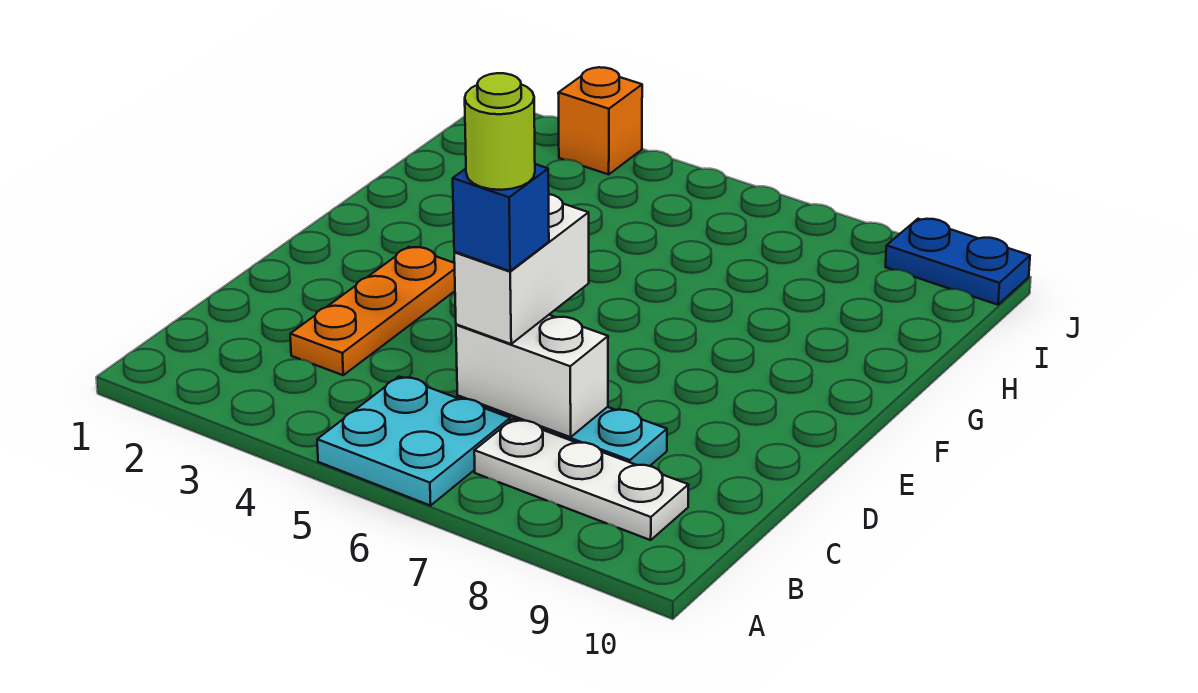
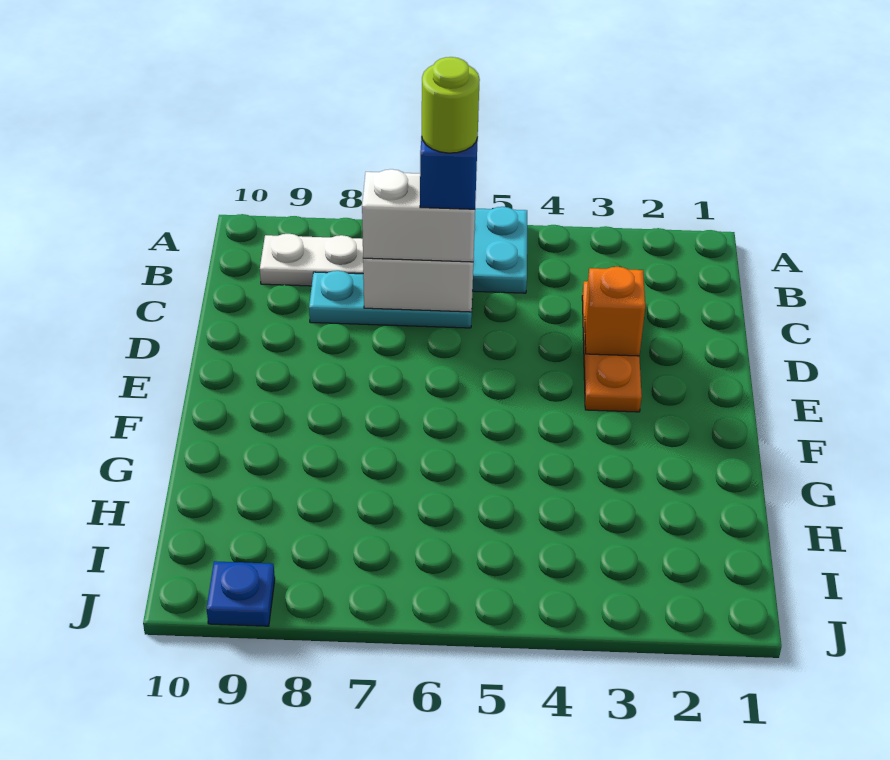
white brick C6:D6 level 3 -> white brick C6:C7 level 3
orange brick J3 level 1 -> orange brick D3 level 2
blue plate J9:J10 level 1 -> blue plate J9 level 1

